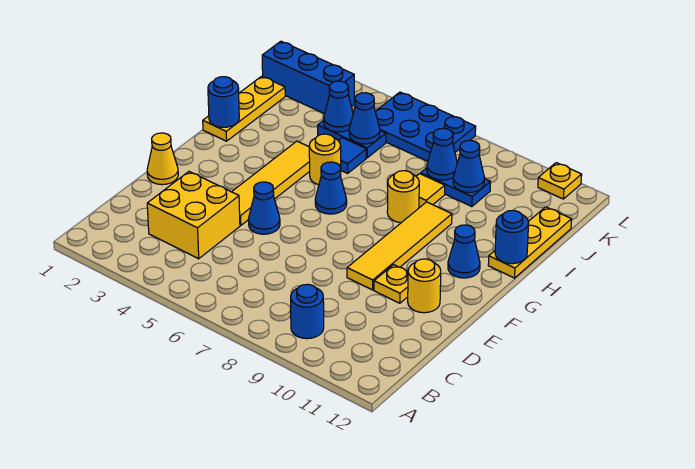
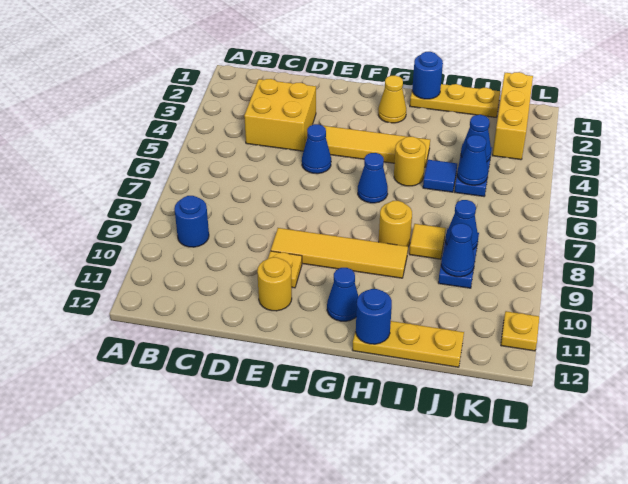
yellow cone E1 level 1 -> yellow cone G2 level 1
blue brick K1:K3 level 1 -> yellow brick K1:K3 level 1
blue plate K5:L7 level 1 -> none

